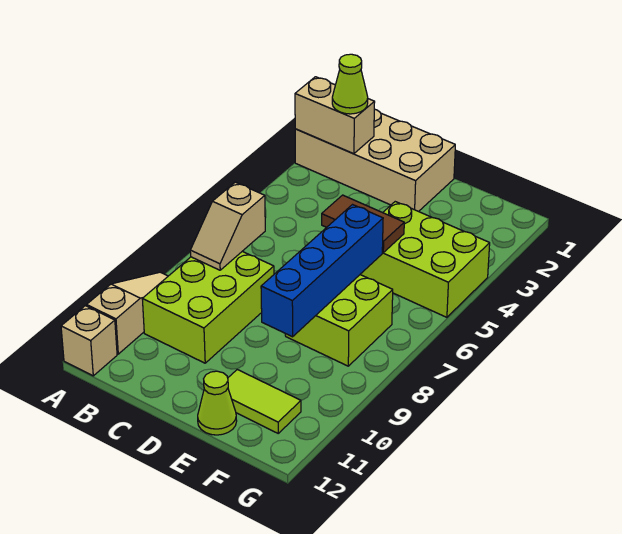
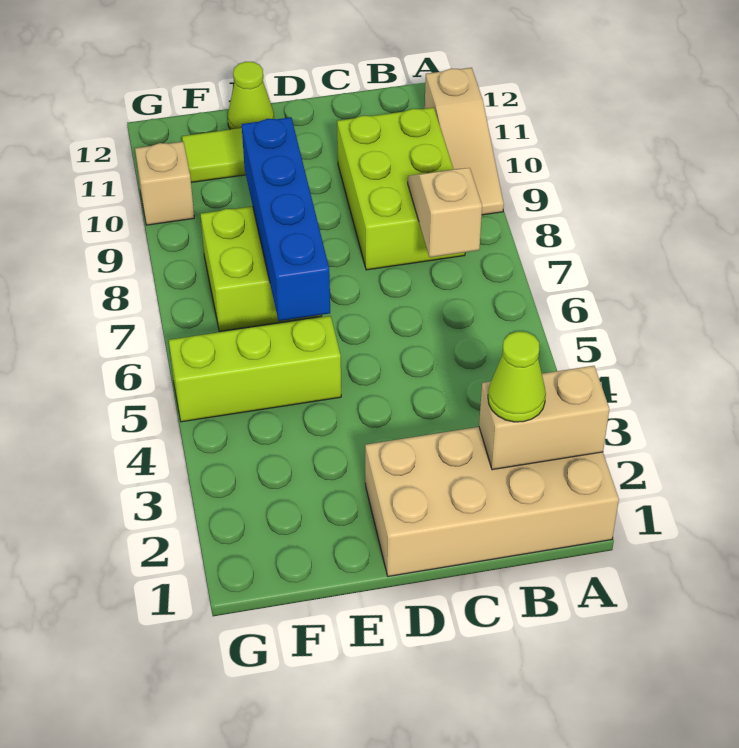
tan brick A12 level 1 -> tan brick G10 level 1
brown tile D5:E5 level 2 -> none
lime brick E4:G5 level 1 -> lime brick E5:G5 level 1

